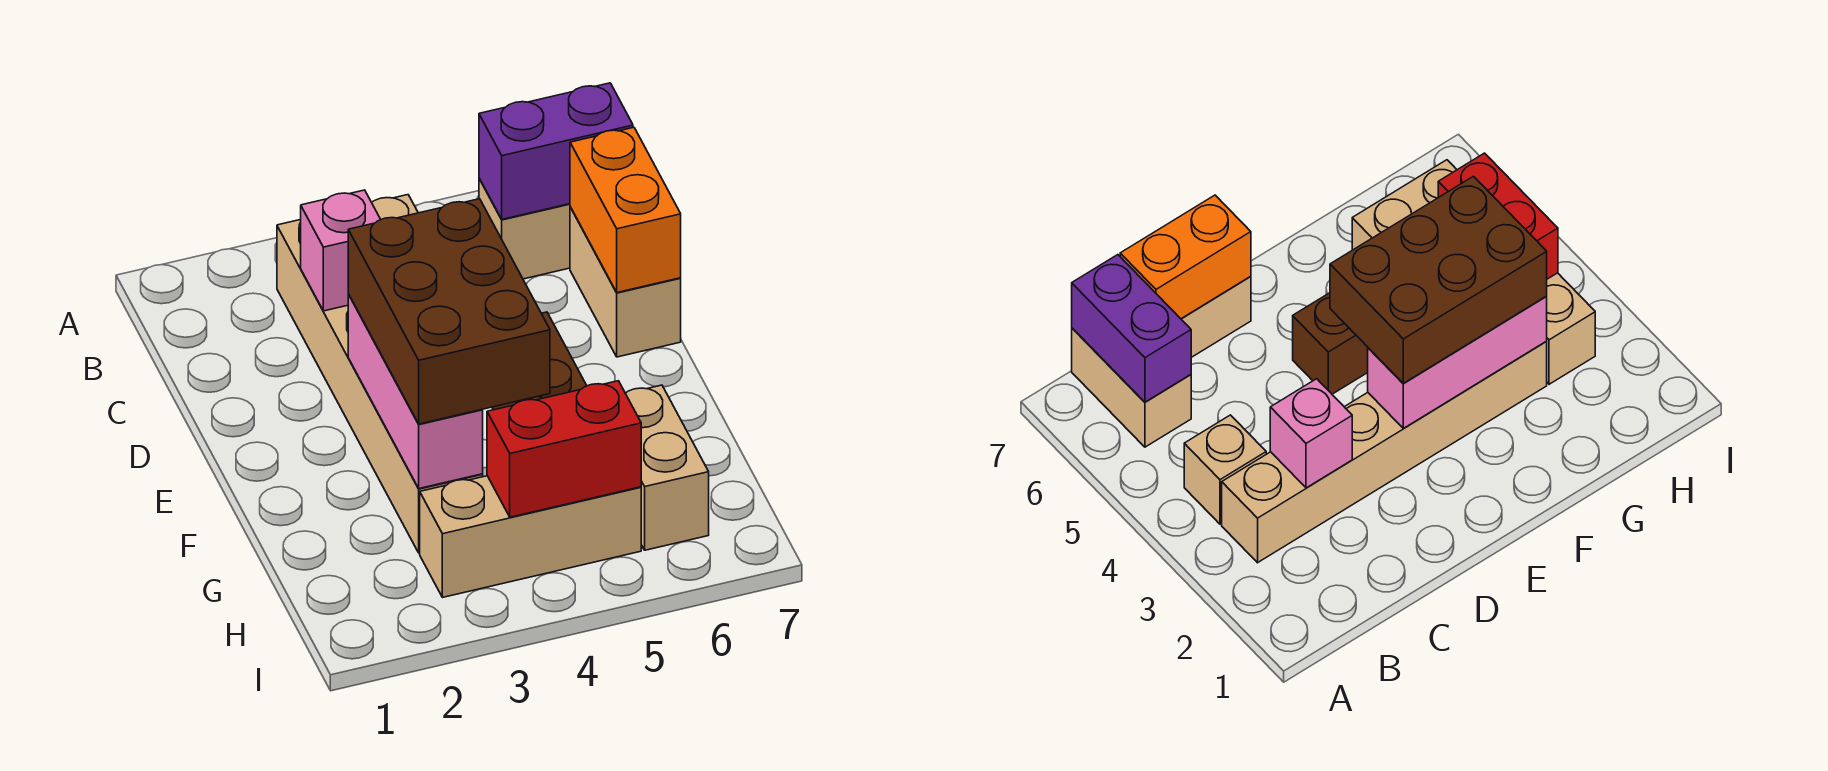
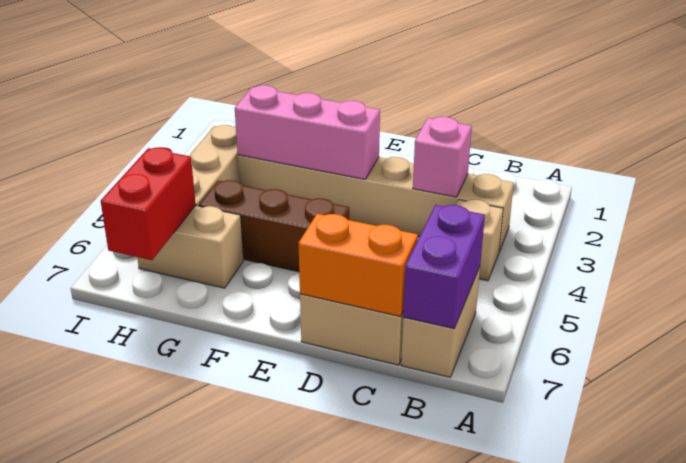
brown brick E3:G4 level 3 -> none
red brick H4:H5 level 2 -> red brick H6:H7 level 2

